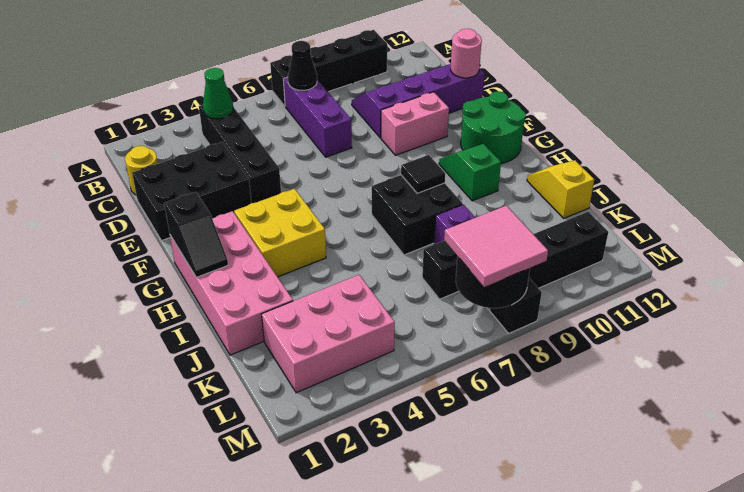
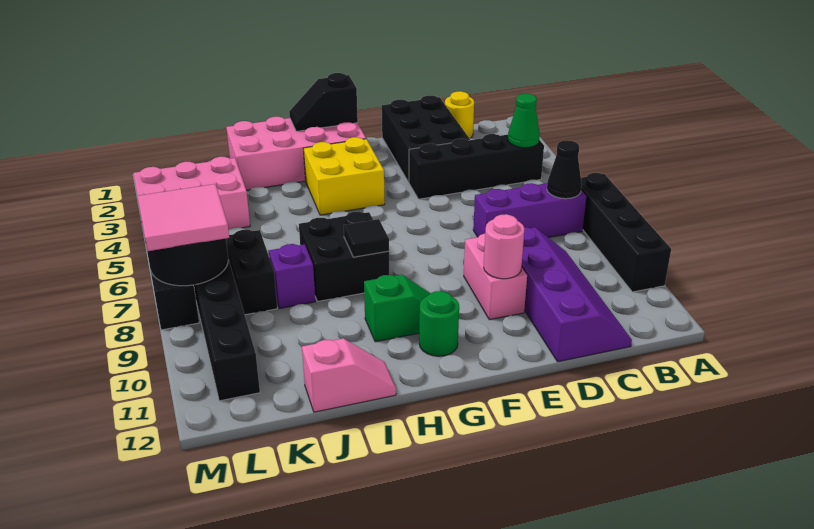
pink round brick D12 level 2 -> pink round brick E10 level 2
green round brick F11:G12 level 1 -> green round brick G11 level 1
yellow slope I12:J12 level 1 top J -> pink slope I12:J12 level 1 top J
pink brick K2:L4 level 1 -> pink brick K3:M4 level 1

